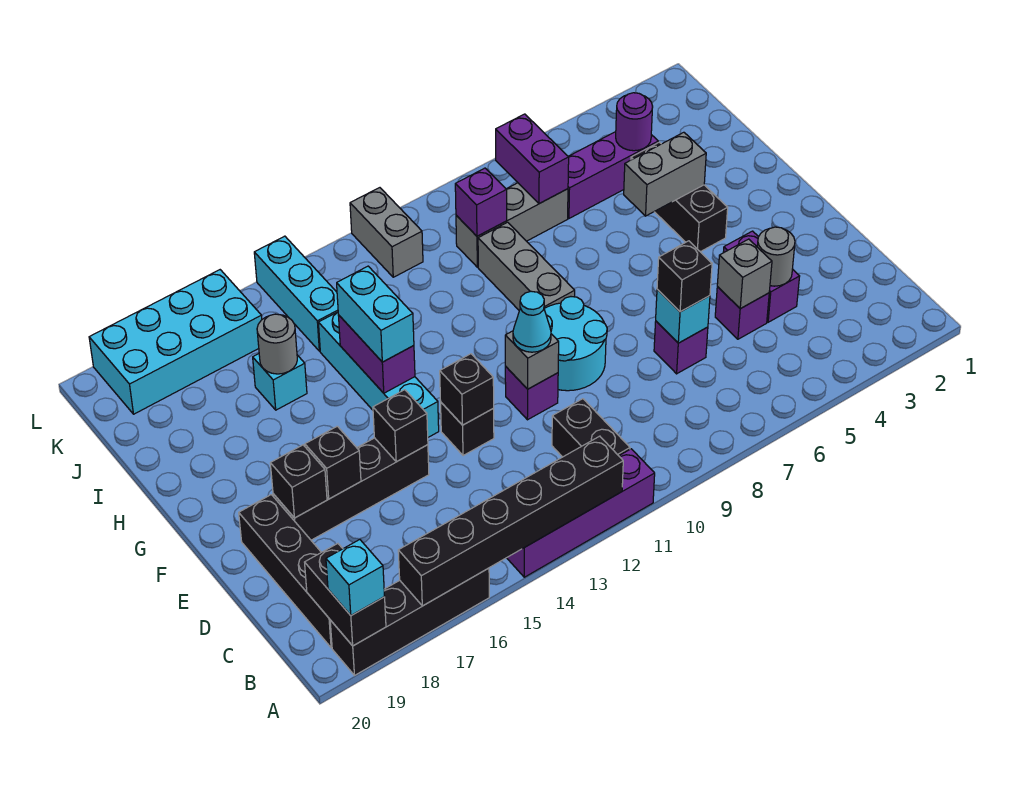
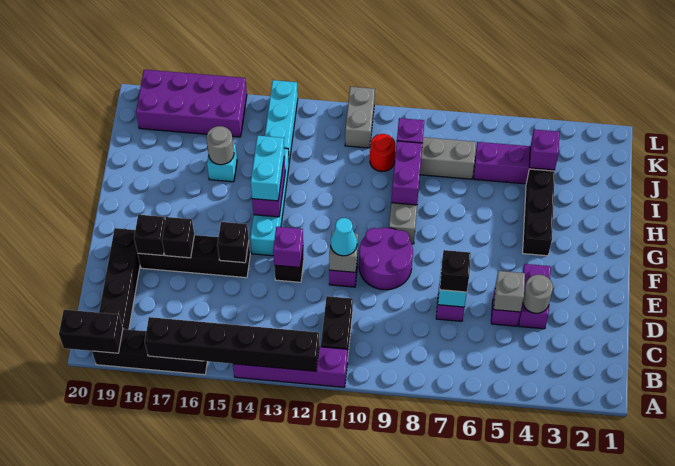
black brick A19:B19 level 2 -> black brick A19:A20 level 2
cyan brick A19 level 3 -> none
cyan round brick E9:F10 level 1 -> purple round brick E9:F10 level 1
black brick E13 level 2 -> purple brick E13 level 2
grey brick H4:H5 level 2 -> none
purple round brick J4 level 2 -> purple brick J4 level 2
purple brick J7:K7 level 2 -> purple brick H9:I9 level 2
none -> red round brick J10 level 1
cyan brick K16:L19 level 1 -> purple brick K16:L19 level 1

